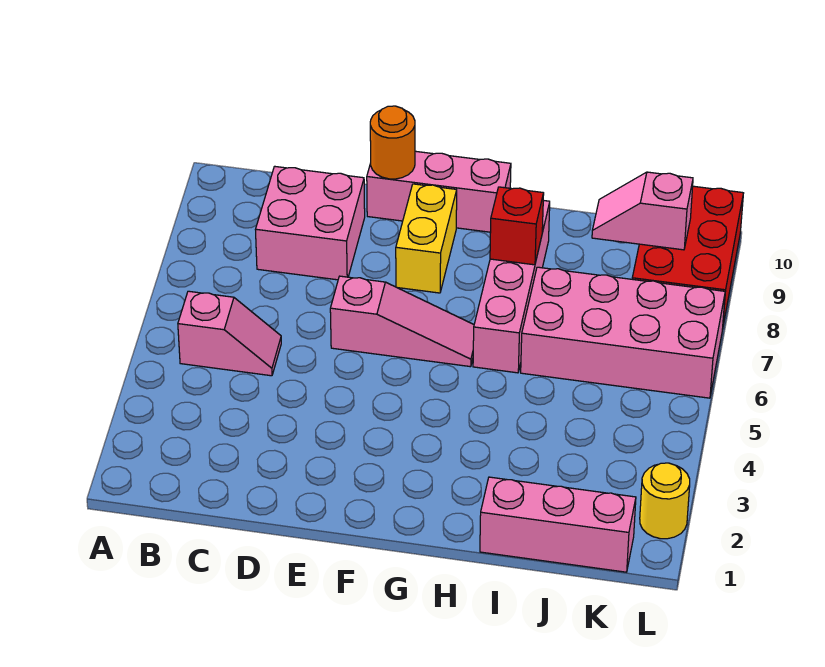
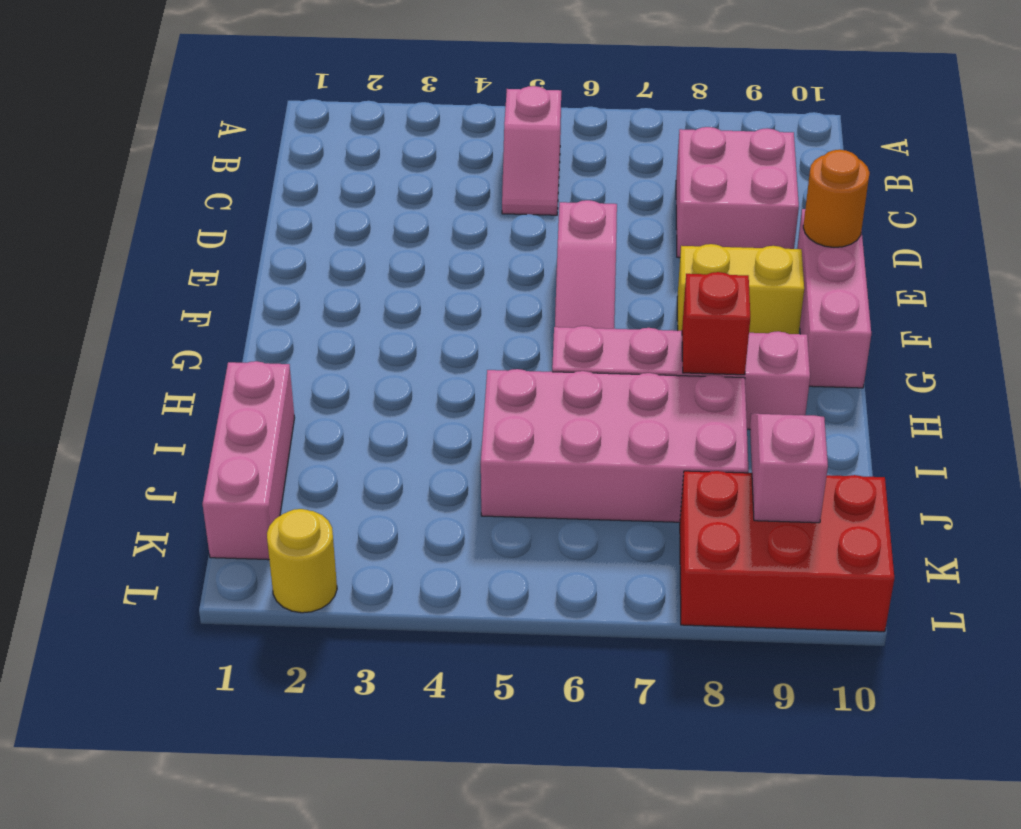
pink brick I6:L7 level 1 -> pink brick I5:J8 level 1

